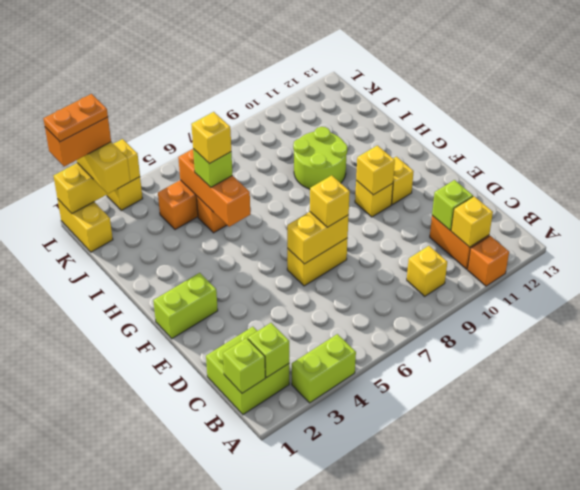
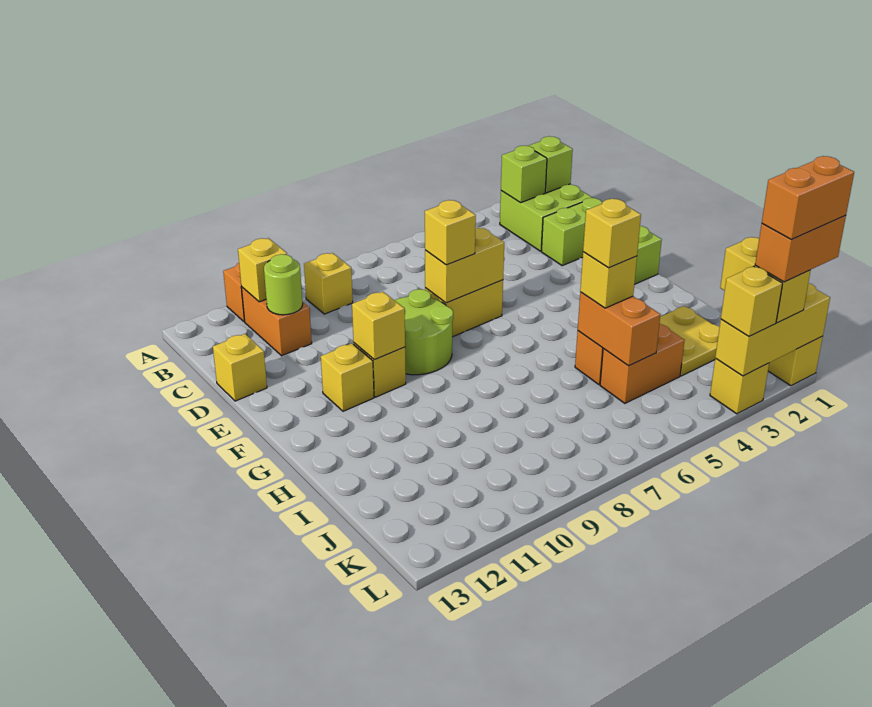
lime brick A3:A4 level 1 -> lime brick D1:D2 level 1
lime brick C11 level 2 -> lime round brick C11 level 2
none -> yellow brick D13 level 1
orange brick H5:J5 level 2 -> orange brick I5:J5 level 2
lime round brick H9:I10 level 1 -> lime round brick E8:F9 level 1
none -> yellow plate I2:J3 level 1
lime brick I5 level 3 -> yellow brick I5 level 3
orange plate L1:L2 level 5 -> orange brick L1:L2 level 5
none -> yellow brick L3 level 3

